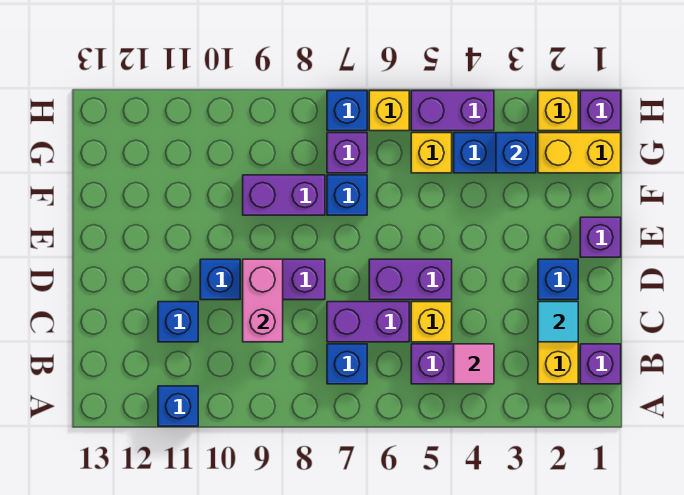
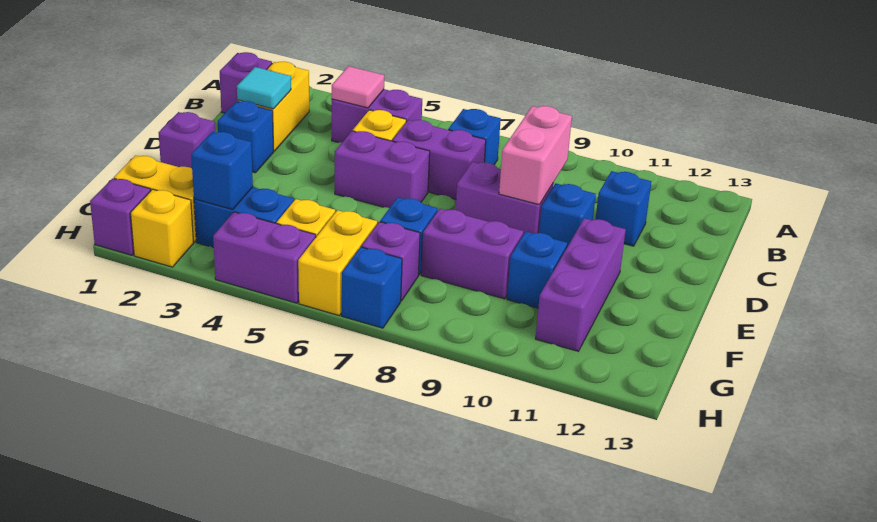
blue brick A11 level 1 -> blue brick F10 level 1
none -> purple brick E11:G11 level 1
yellow brick H6 level 1 -> yellow brick G6:H6 level 1

